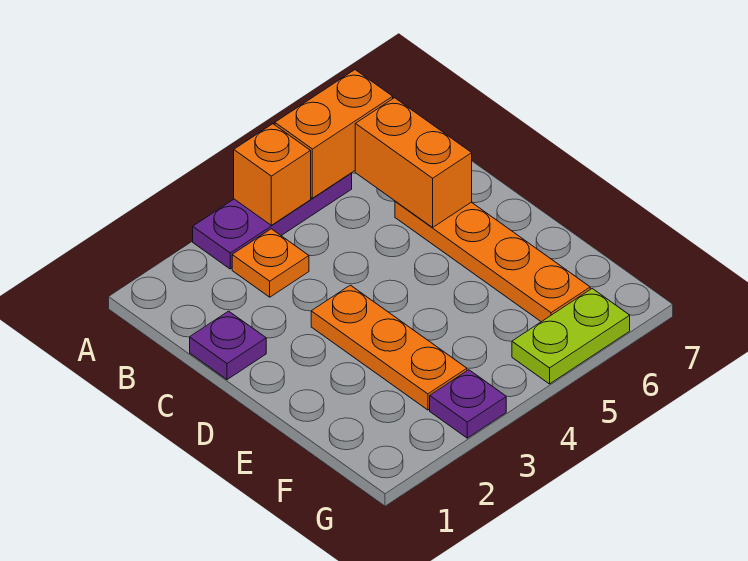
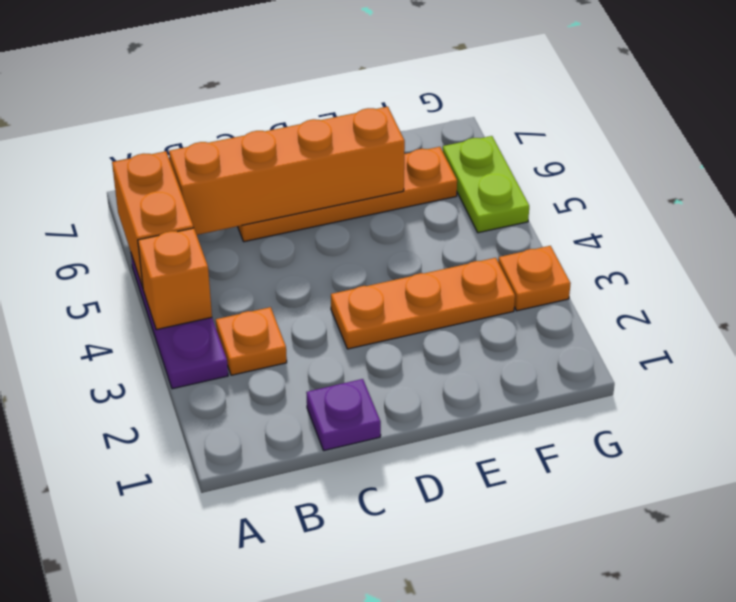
orange brick B6:C6 level 2 -> orange brick B6:E6 level 2
purple plate G3 level 1 -> orange plate G3 level 1

